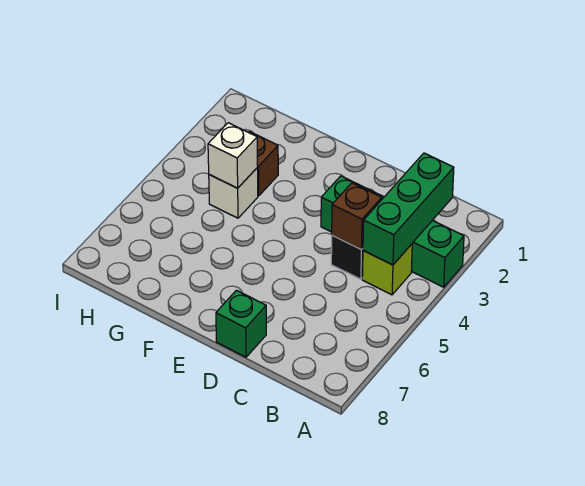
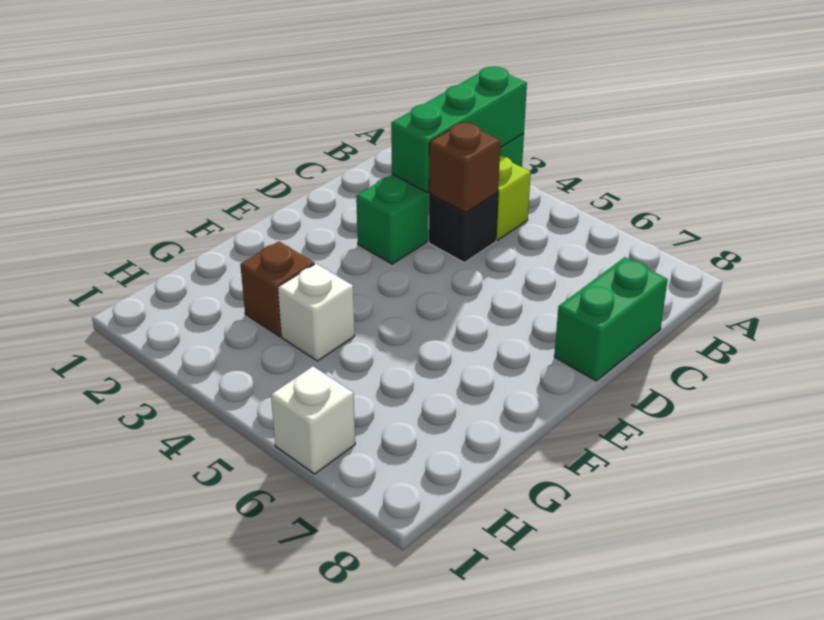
green brick B2:B4 level 2 -> green brick A3:C3 level 2
green brick D8 level 1 -> green brick C8:D8 level 1
white brick G4 level 2 -> white brick I6 level 1

